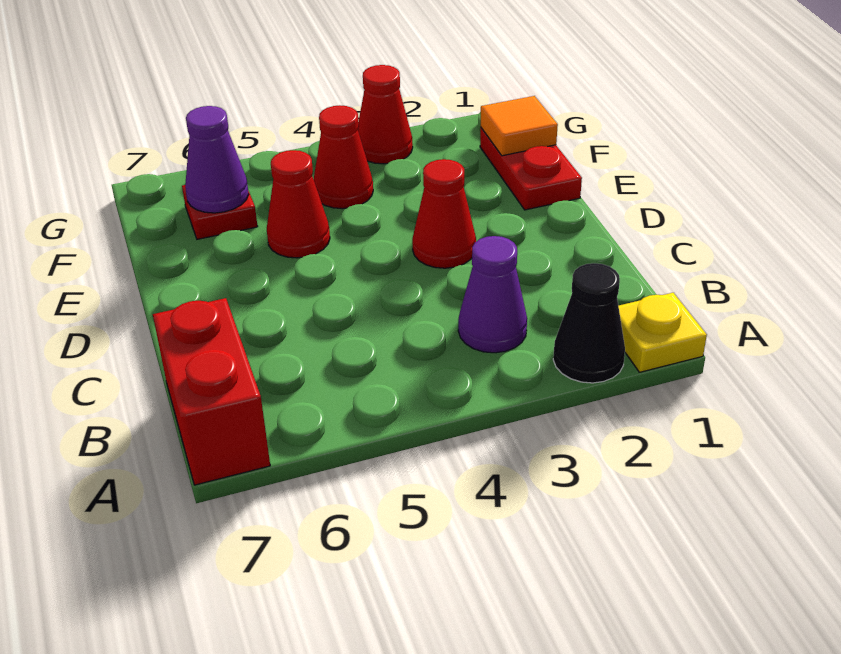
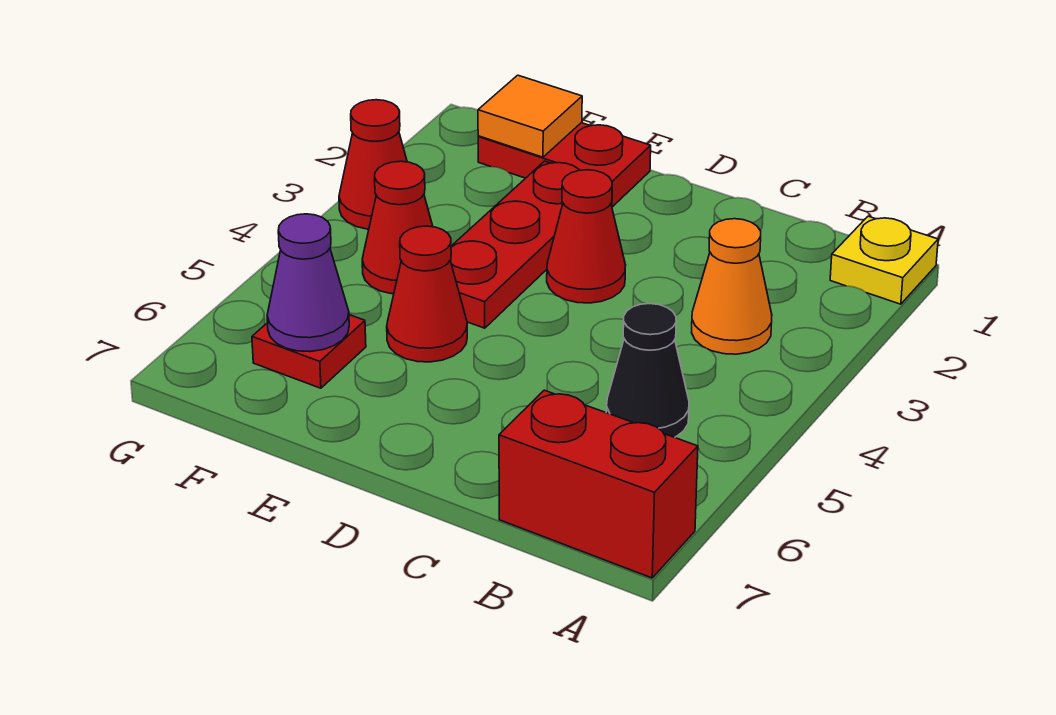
black cone A2 level 1 -> black cone B5 level 1
purple cone B3 level 1 -> orange cone B3 level 1
none -> red plate E2:E4 level 1

